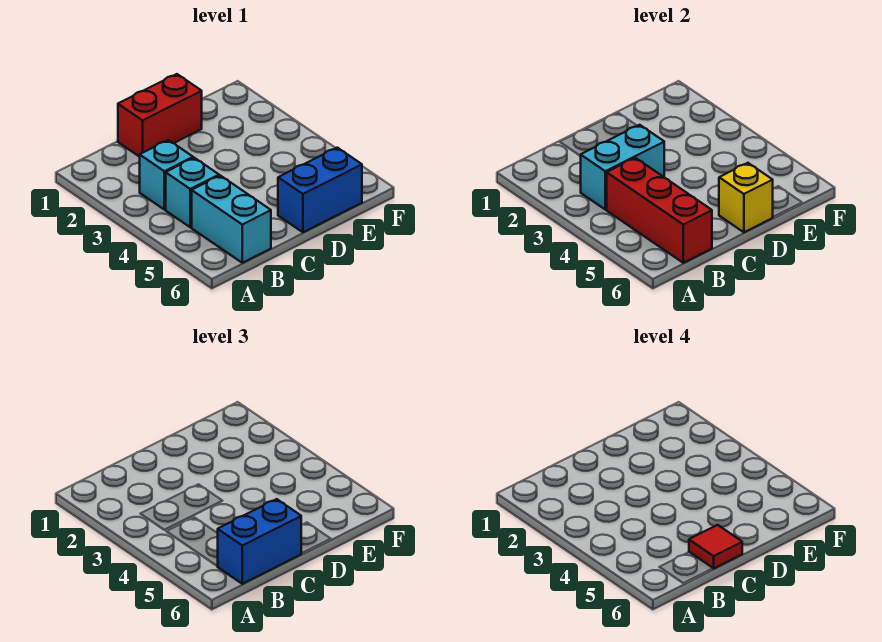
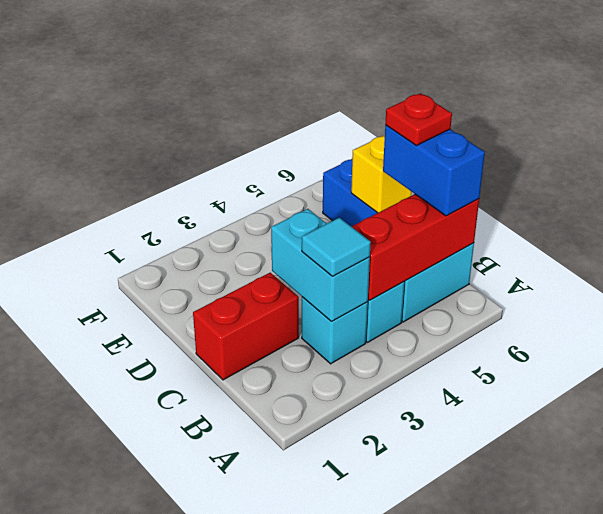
none -> cyan tile B3 level 3
red brick C1:D1 level 1 -> red brick C1:C2 level 1
red tile C6 level 4 -> red plate C6 level 4

